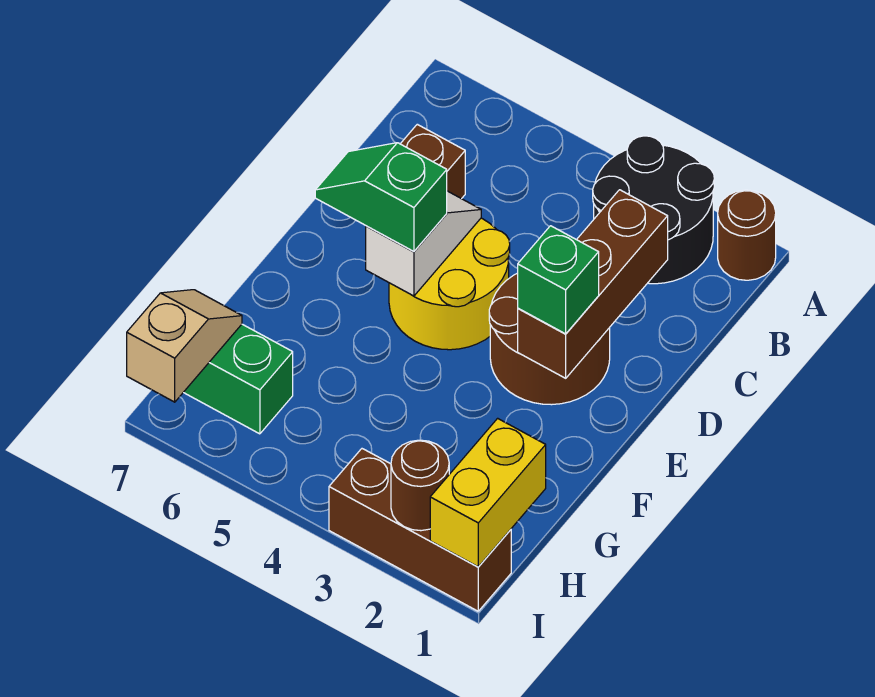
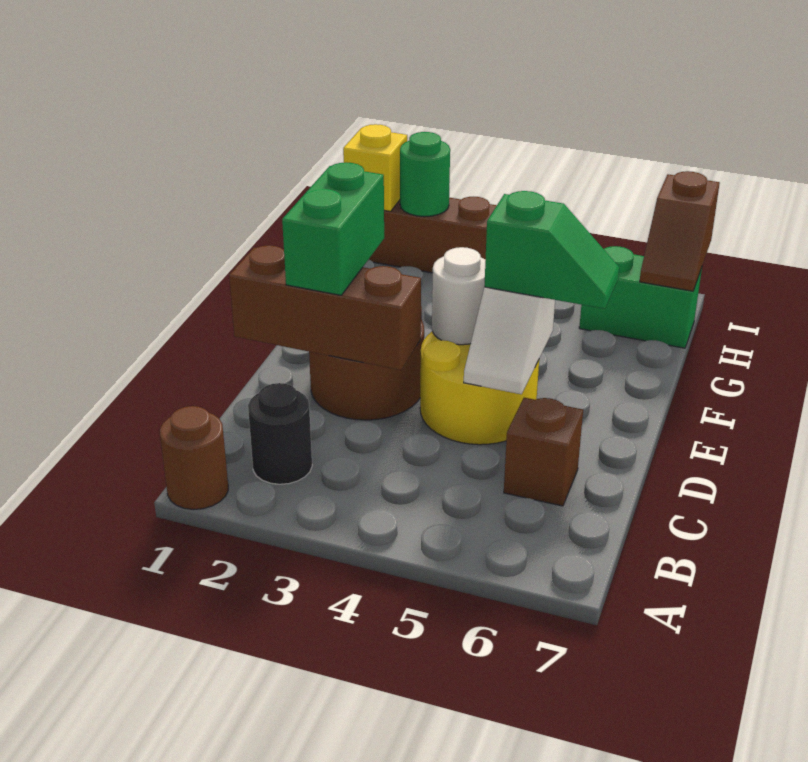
black round brick A2:B3 level 1 -> black round brick B2 level 1
brown brick C2:E2 level 2 -> brown brick D1:D3 level 2
green brick E2 level 3 -> green brick D2:E2 level 3
none -> white round brick E4 level 2
yellow brick H1:I1 level 2 -> yellow brick I1 level 2
tan slope H7:I7 level 2 top I -> brown slope H7:I7 level 2 top I
brown round brick I2 level 2 -> green round brick I2 level 2

